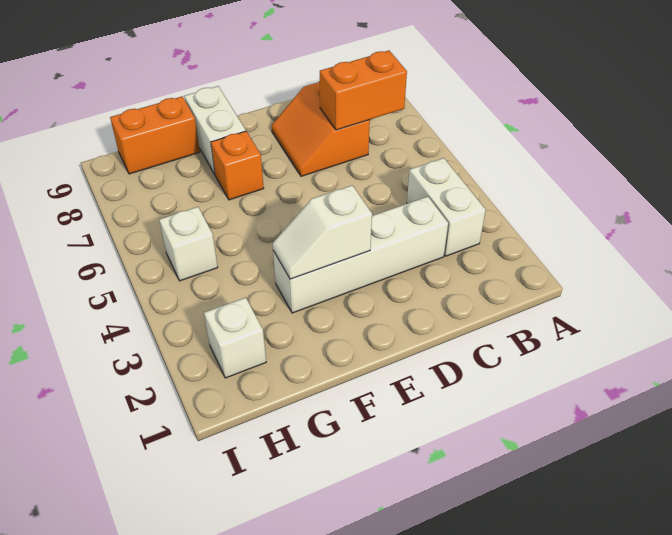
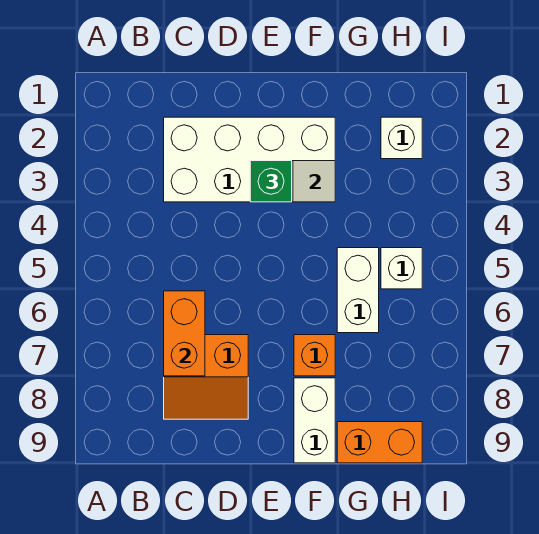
white brick B3:B4 level 1 -> white brick G5:G6 level 1
orange brick B7:C7 level 2 -> orange brick C6:C7 level 2
white brick C3:F3 level 1 -> white brick C2:F3 level 1
orange slope C7:D8 level 1 top C -> orange slope C7:D8 level 1 top 7
none -> green brick E3 level 3

